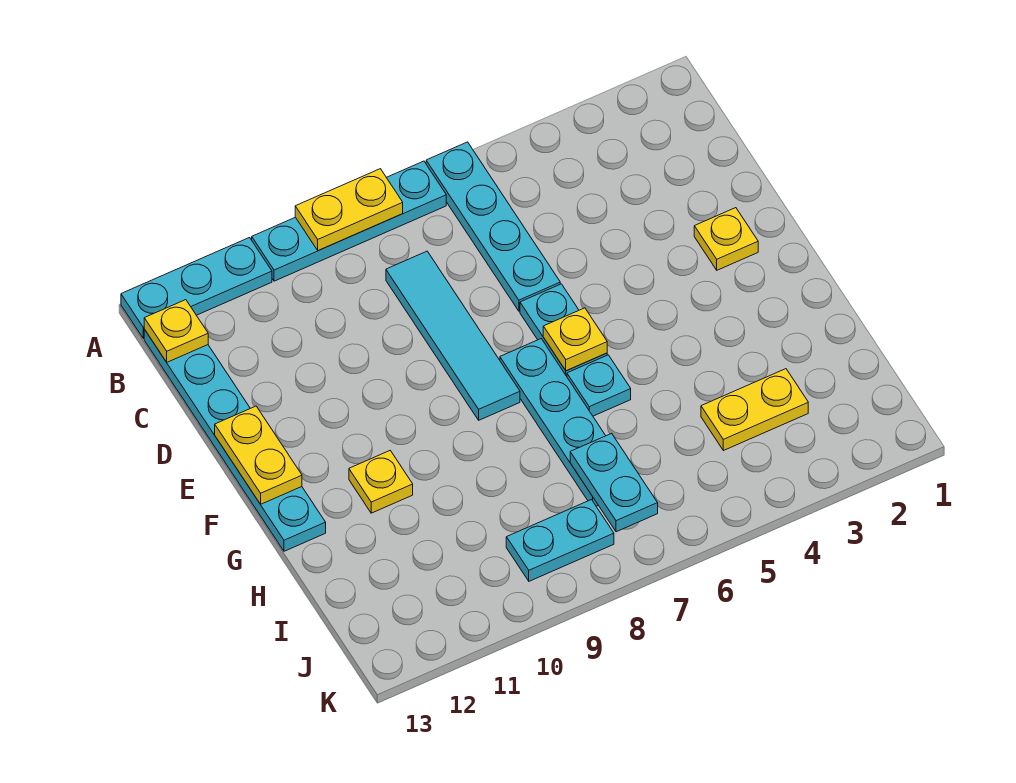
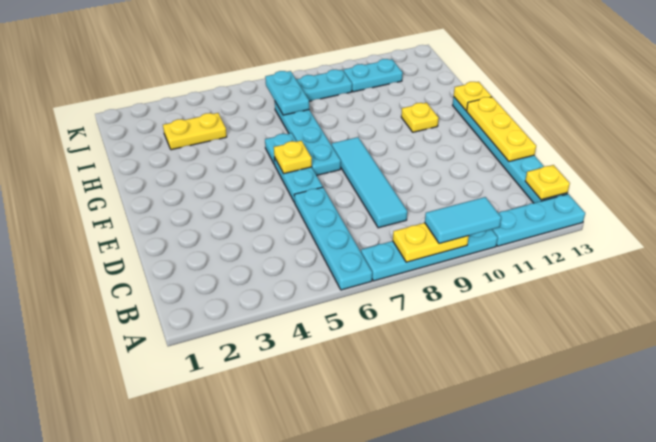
none -> cyan tile A9:A10 level 3
yellow plate E2 level 1 -> yellow plate G13 level 2
yellow plate E13:F13 level 2 -> yellow plate D13:F13 level 2
none -> cyan plate J10:J11 level 1

